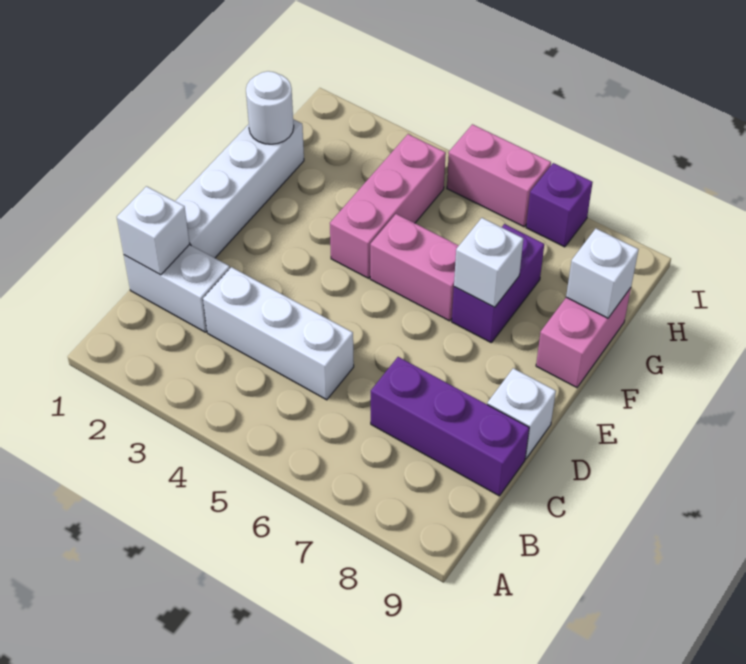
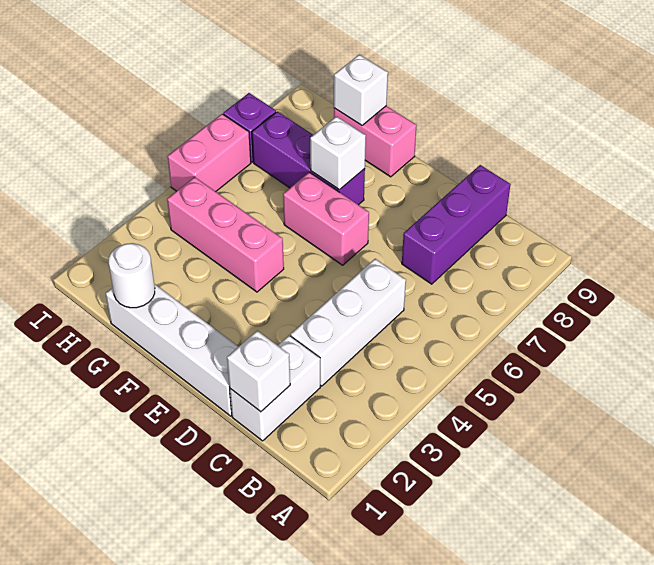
white brick D9 level 1 -> none
pink brick F5:F6 level 1 -> pink brick E6:F6 level 1
purple brick F7:G7 level 1 -> purple brick F7:H7 level 1

